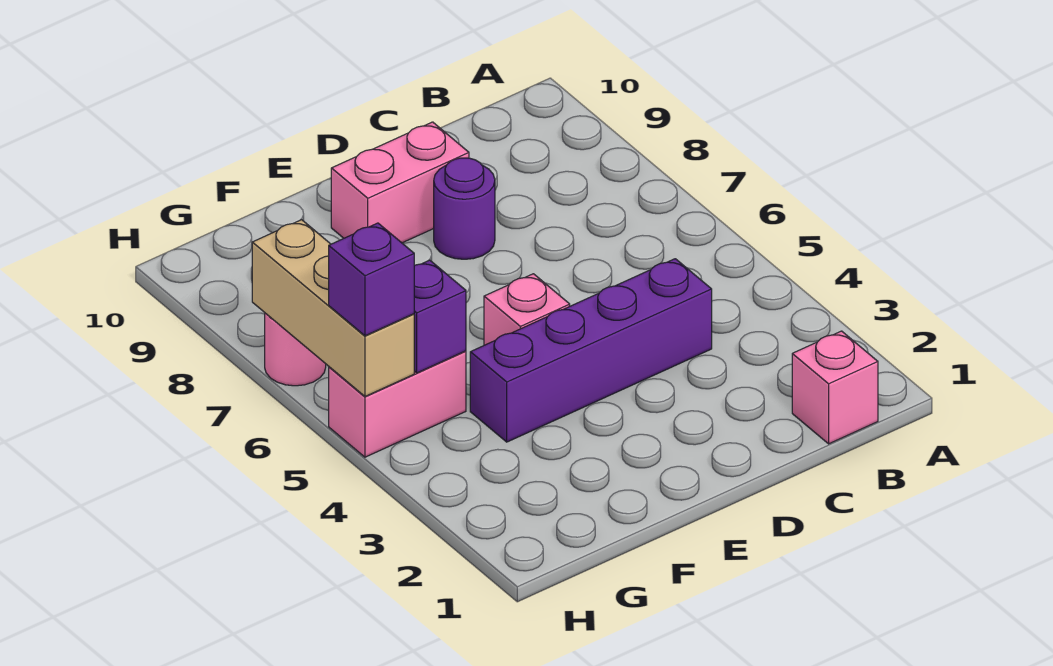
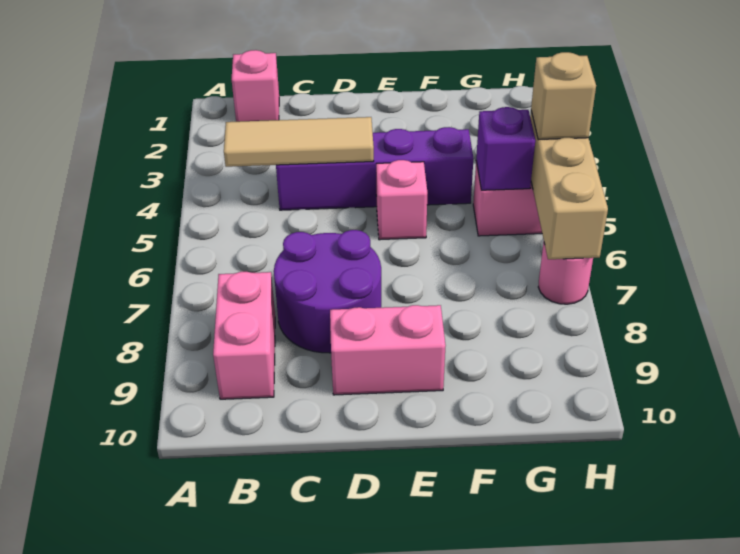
none -> tan tile B4:D4 level 2
none -> pink brick B8:B9 level 1
purple round brick D8 level 1 -> purple round brick C7:D8 level 1
purple brick H5 level 3 -> tan brick H5 level 3

